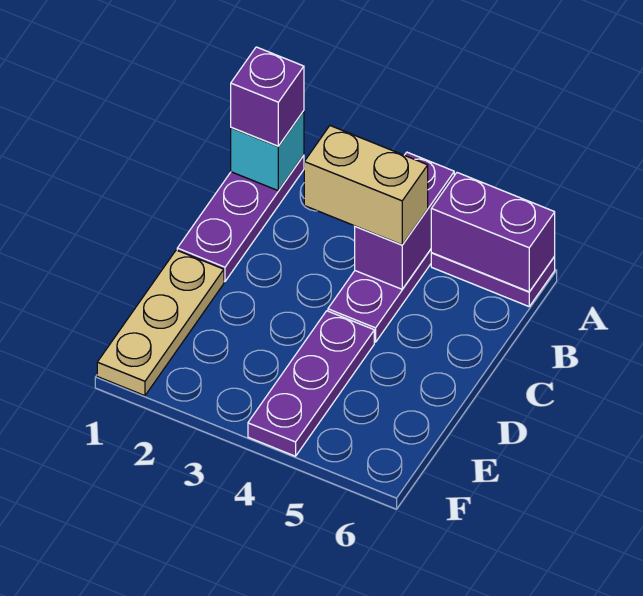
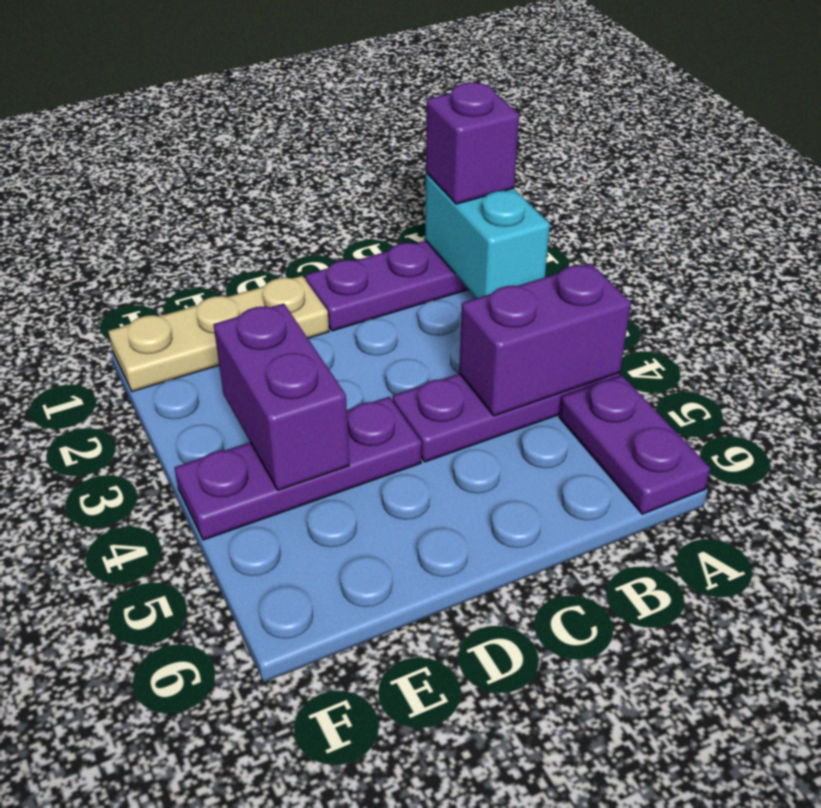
cyan brick A1 level 2 -> cyan brick A1:A2 level 2
purple brick A5:A6 level 2 -> purple brick E3:E4 level 2
tan brick B3:B4 level 3 -> none

